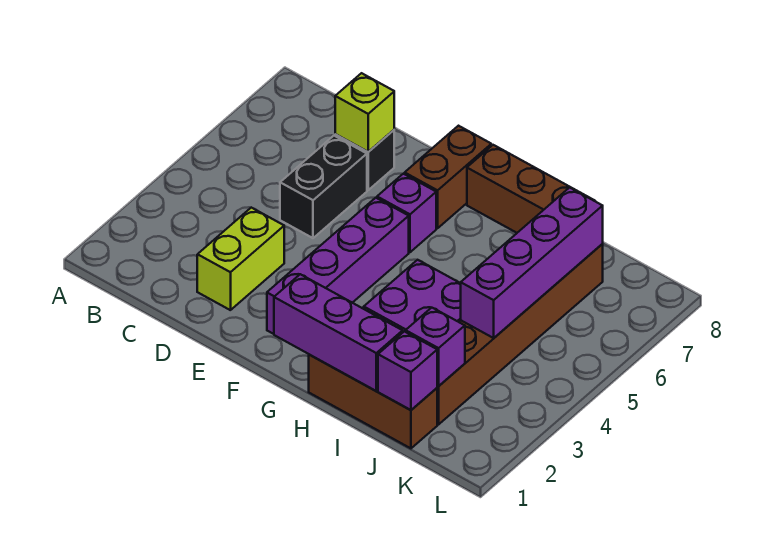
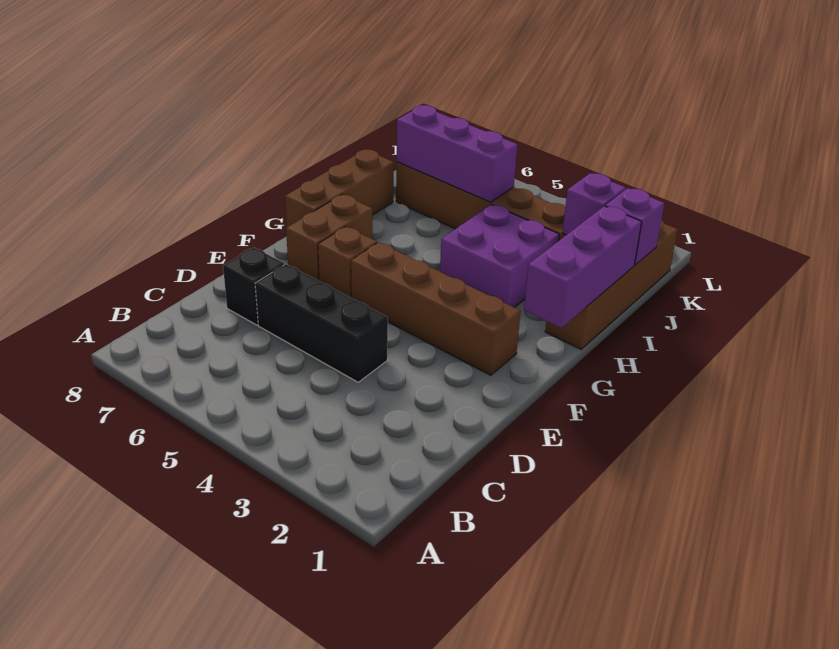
lime brick D2:D3 level 1 -> none
black brick D5:D6 level 1 -> black brick D4:D6 level 1
lime brick D7 level 2 -> none
purple brick F2:F5 level 1 -> brown brick F2:F5 level 1
purple brick F6 level 1 -> brown brick F6 level 1
brown brick F7:F8 level 1 -> brown brick F7:G7 level 1
brown brick H1:J1 level 1 -> brown brick H1:K1 level 1
purple brick J4:J7 level 2 -> purple brick J5:J7 level 2

